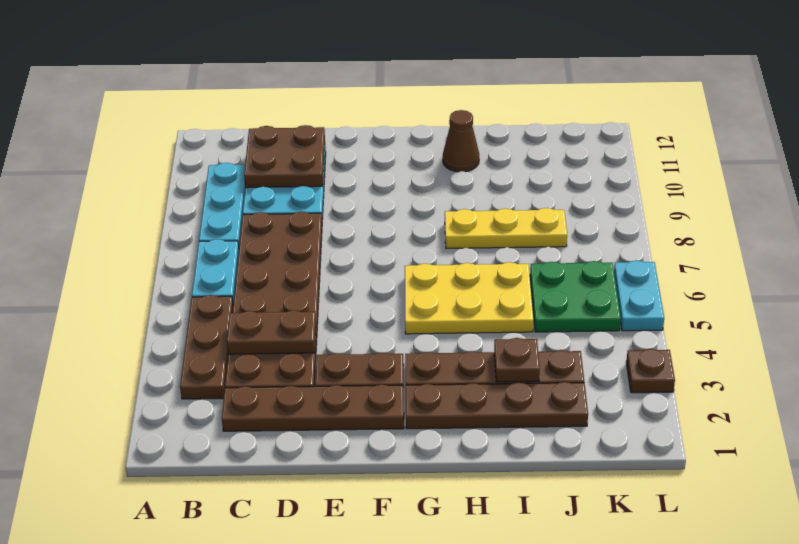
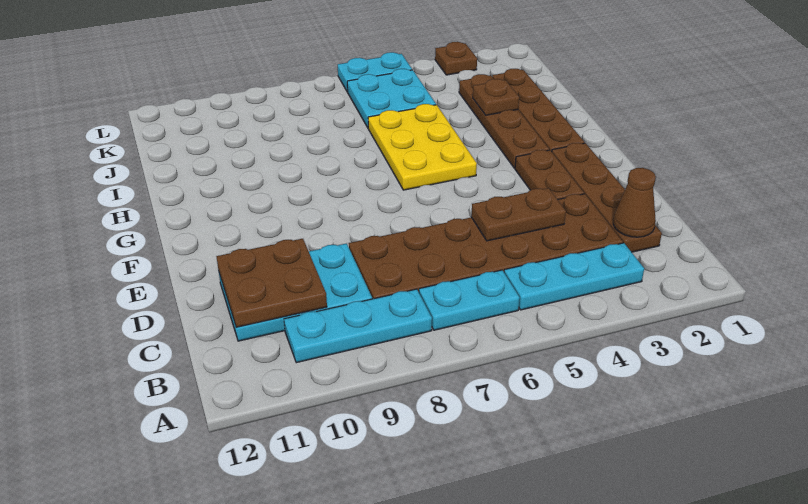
brown plate B3:B5 level 1 -> cyan plate B3:B5 level 1
brown plate C4:D4 level 2 -> brown plate D4:D5 level 2
yellow plate H8:J8 level 1 -> none
brown cone H11 level 1 -> brown cone C2 level 2
green plate J5:K6 level 1 -> cyan plate J5:K6 level 1

